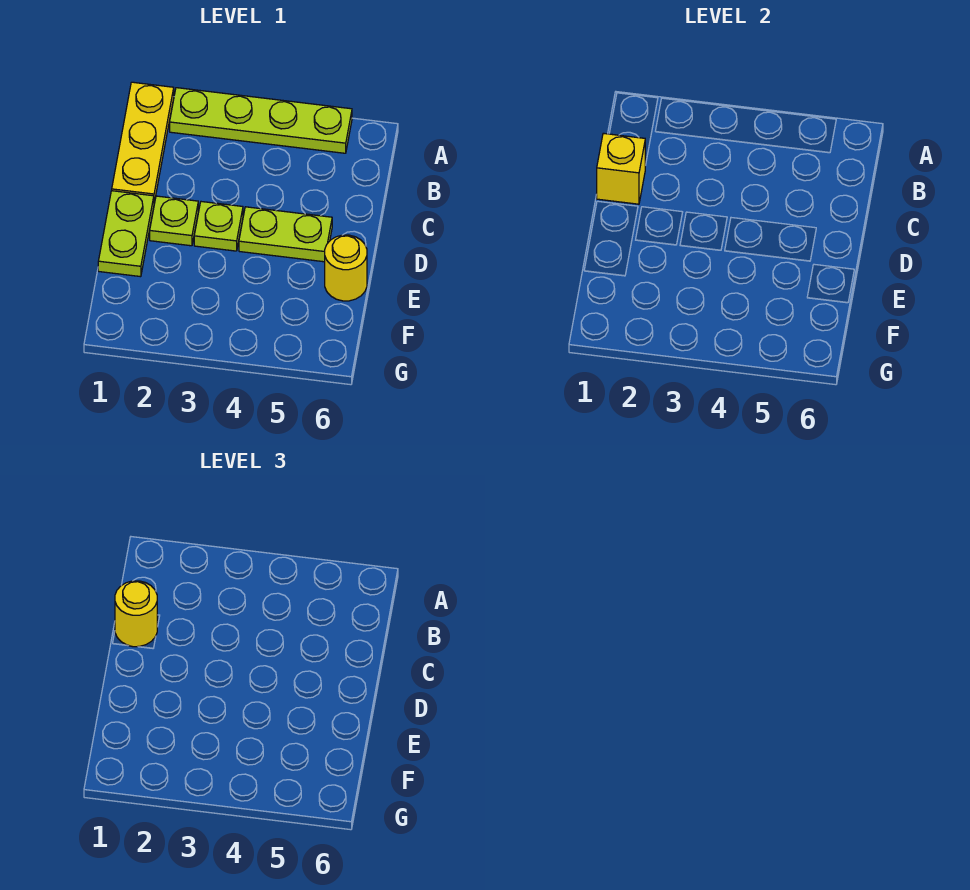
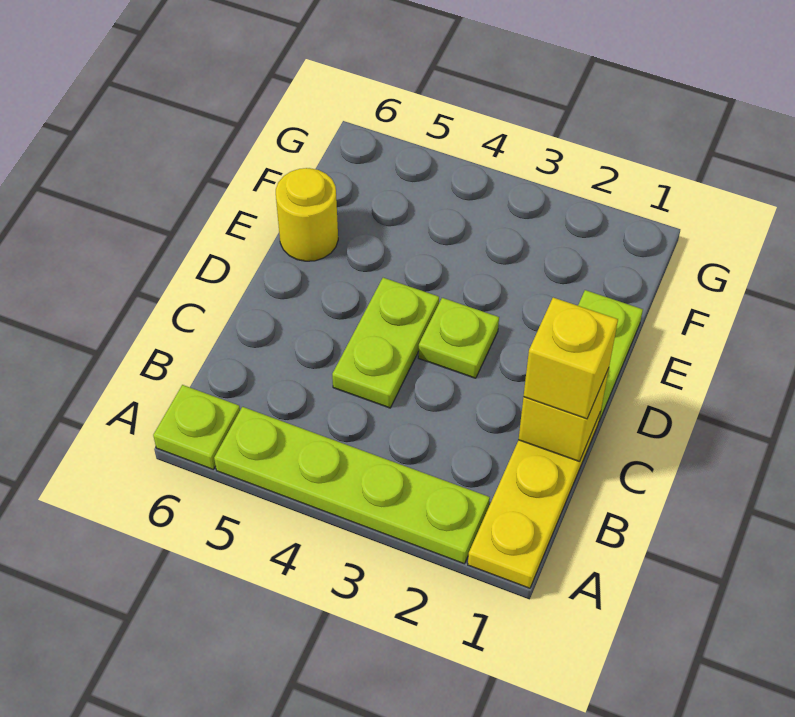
yellow round brick C1 level 3 -> yellow brick C1 level 3
lime plate D2 level 1 -> lime plate A6 level 1
lime plate D4:D5 level 1 -> lime plate C4:D4 level 1

